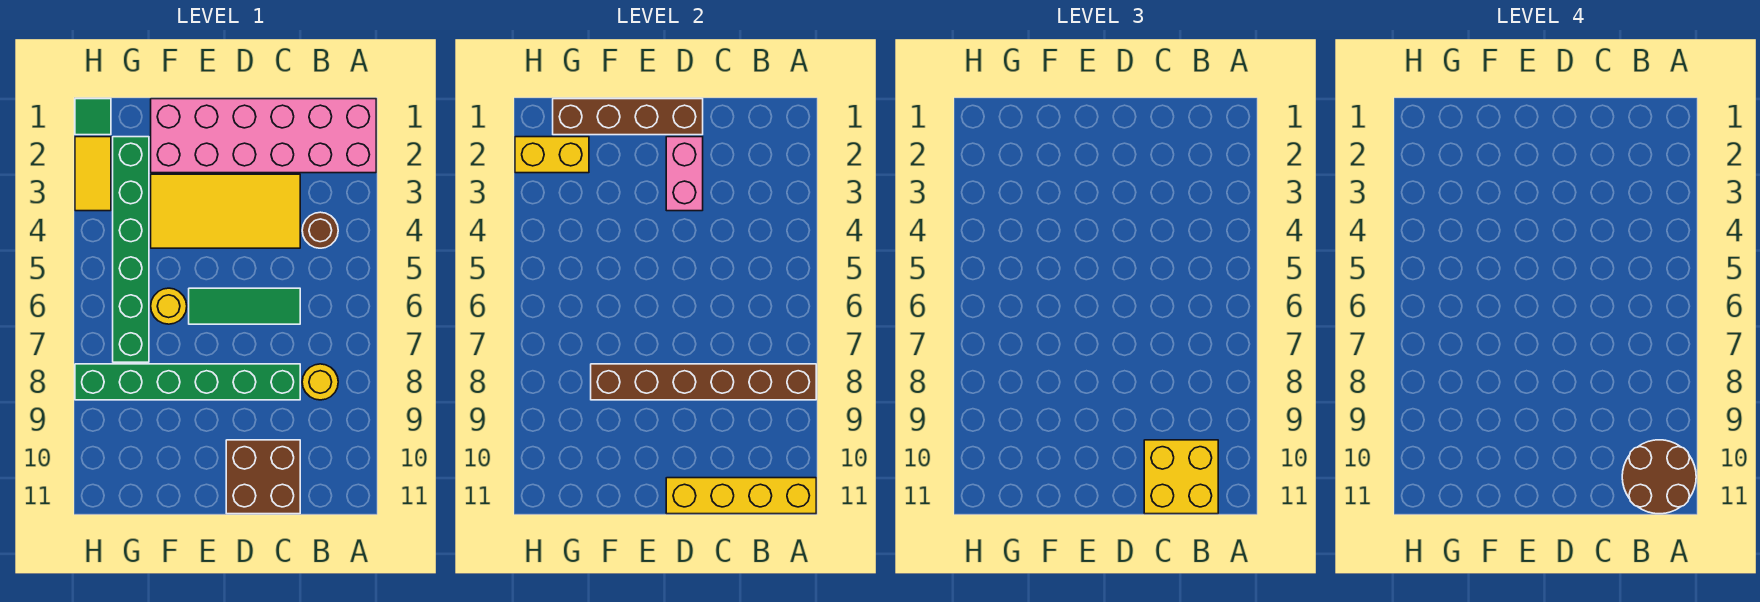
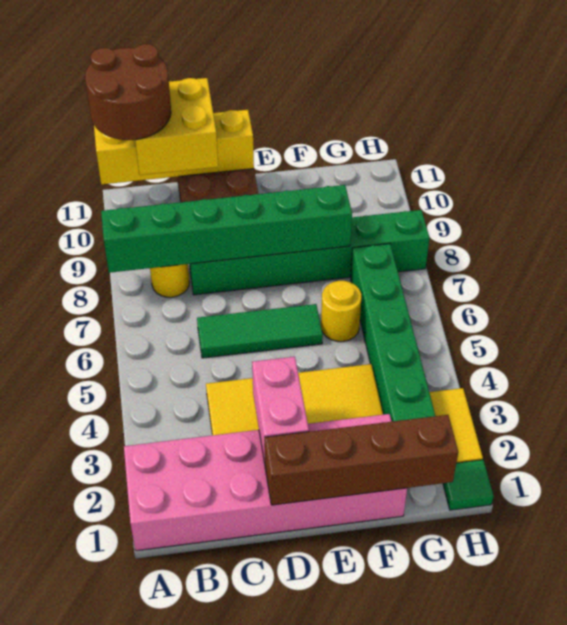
brown brick A8:F8 level 2 -> green brick A8:F8 level 2
brown round brick B4 level 1 -> none
yellow brick G2:H2 level 2 -> none

